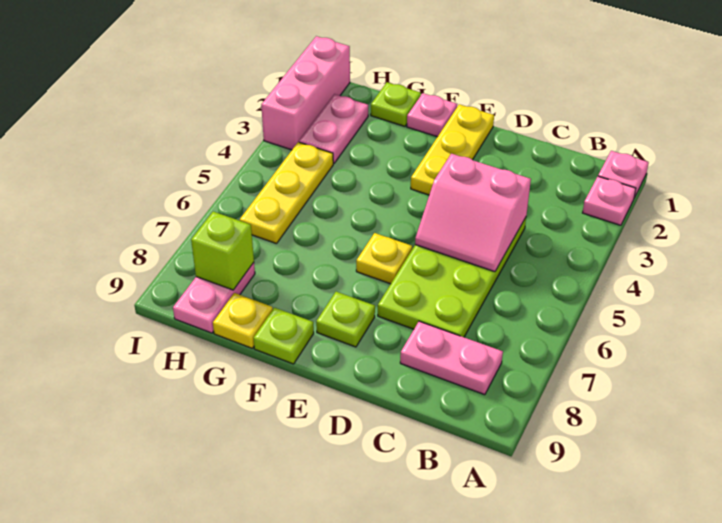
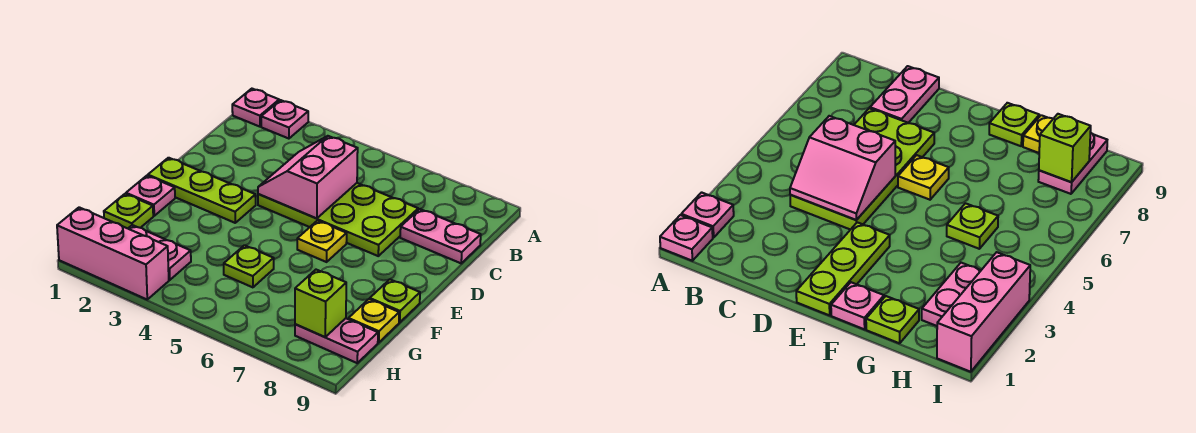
pink plate B8:C8 level 1 -> pink plate C8:C9 level 1
pink slope C4:D5 level 2 top 4 -> pink slope C4:D5 level 2 top 5
yellow plate E1:E3 level 1 -> lime plate E1:E3 level 1
lime plate E8 level 1 -> lime plate G5 level 1
yellow plate H4:H6 level 1 -> none

